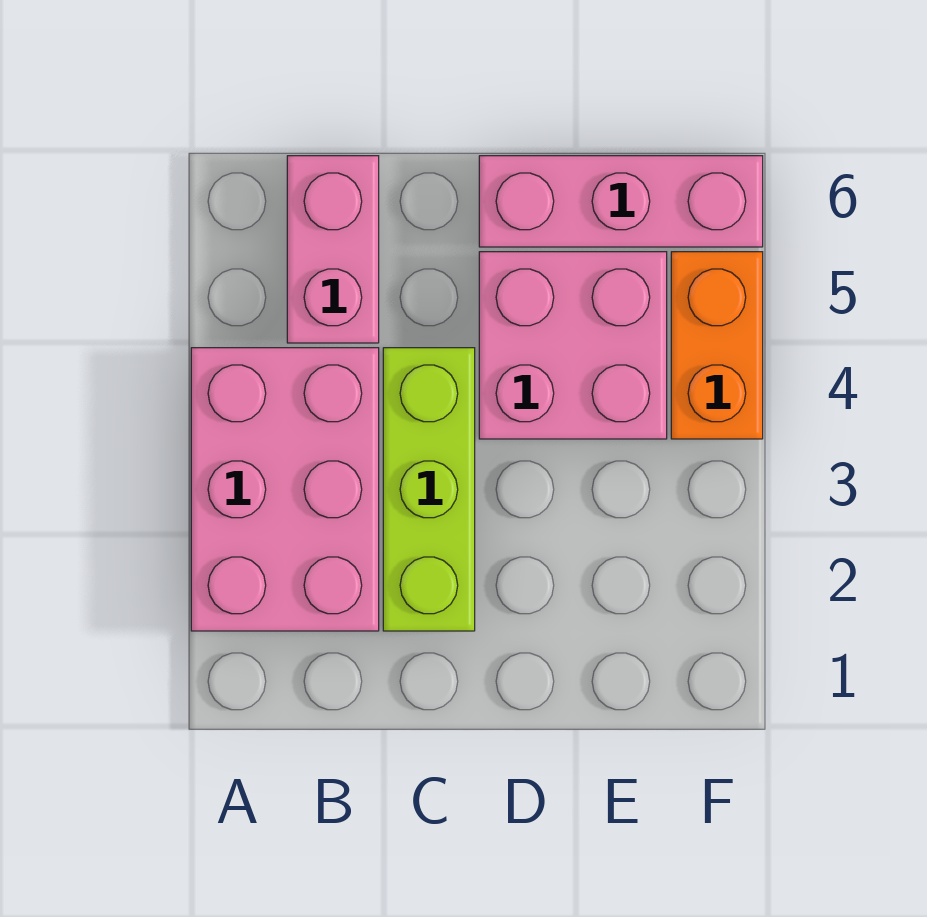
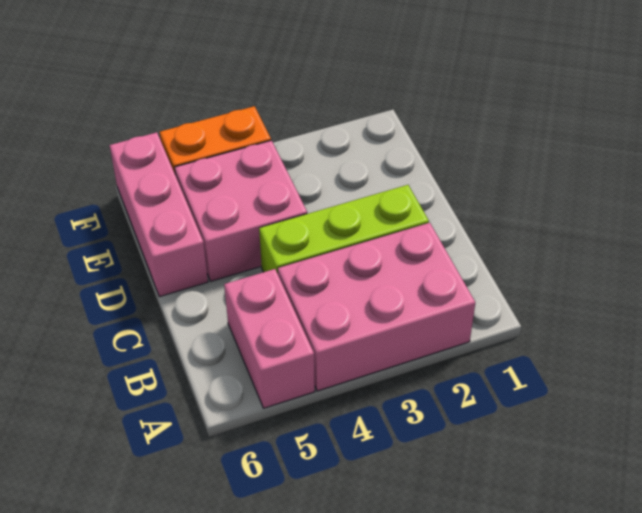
pink brick B5:B6 level 1 -> pink brick A5:B5 level 1

